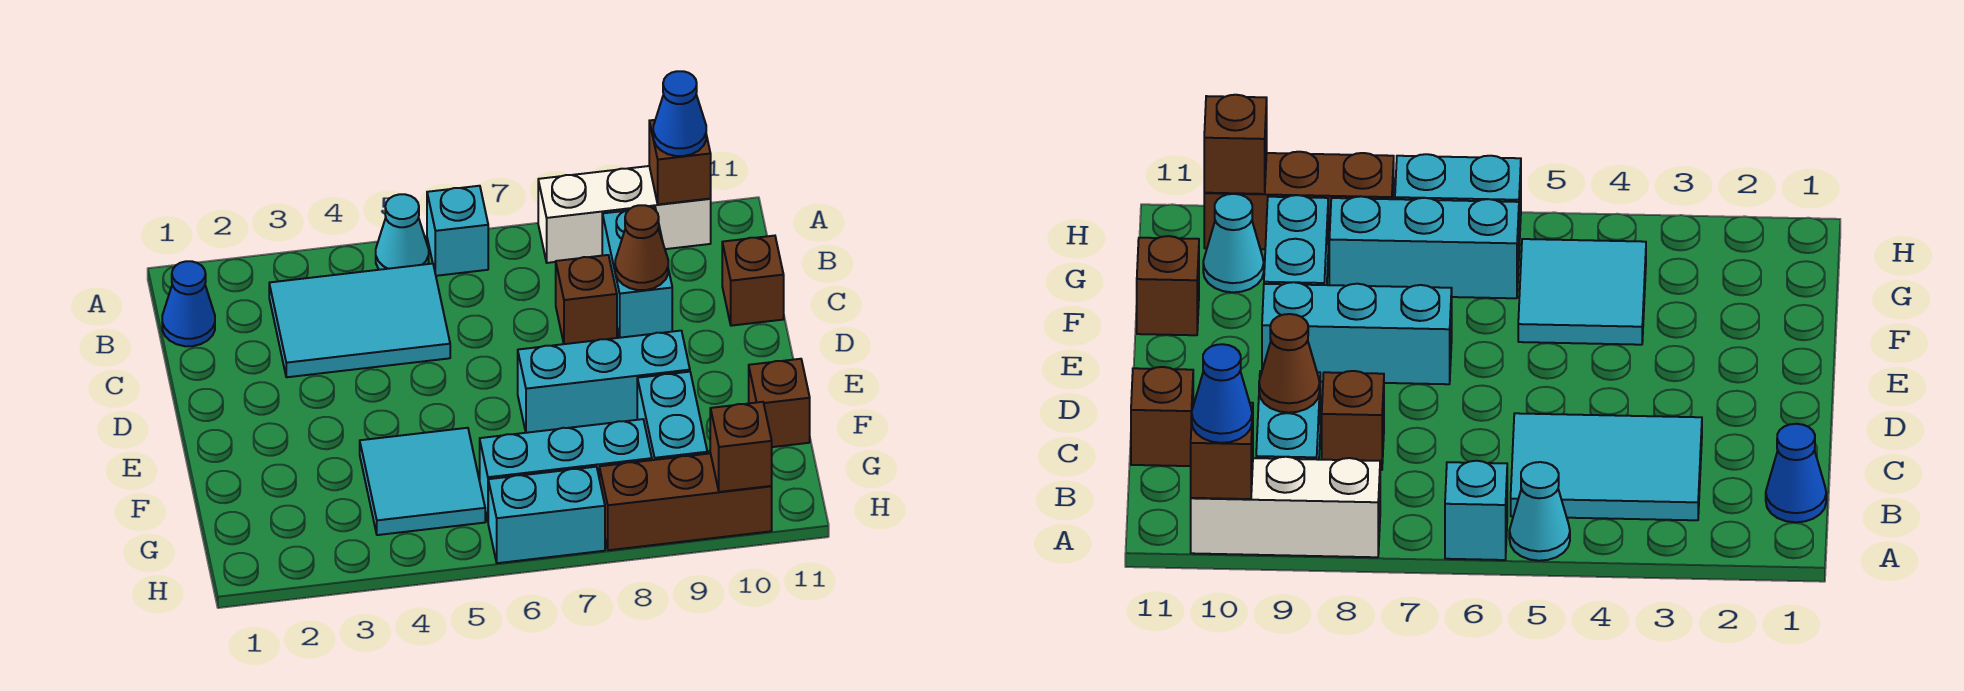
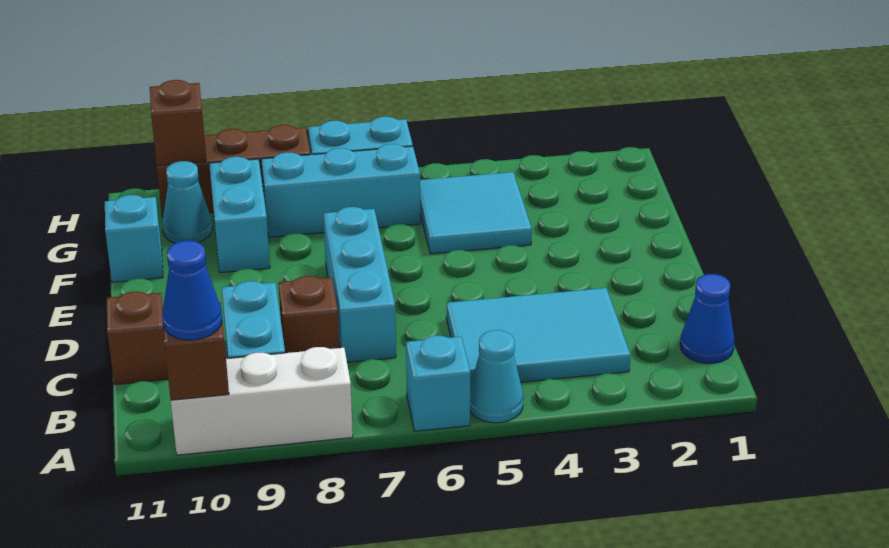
brown cone C9 level 2 -> none
cyan brick E7:E9 level 1 -> cyan brick C7:E7 level 1
brown brick F11 level 1 -> cyan brick F11 level 1

